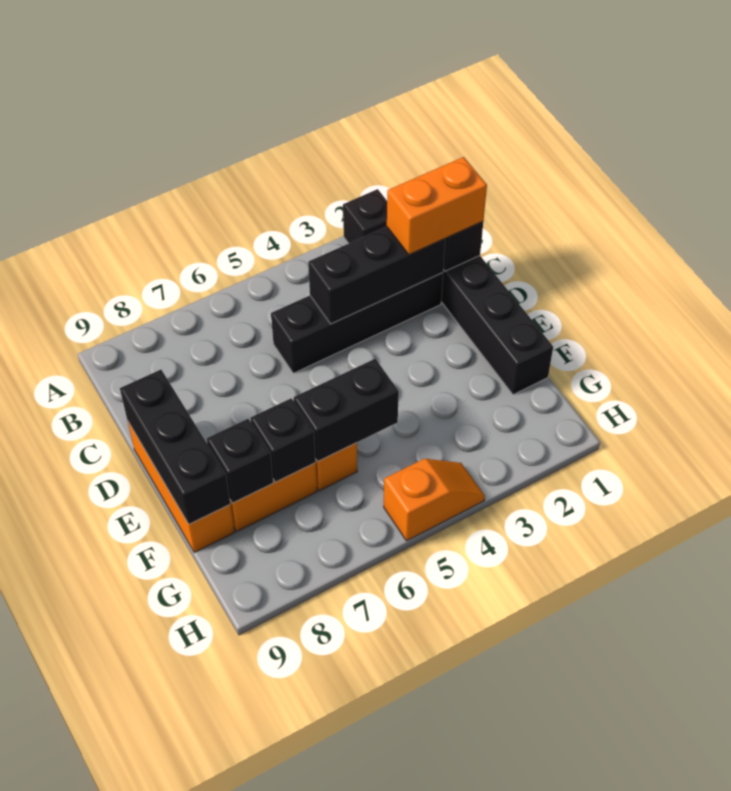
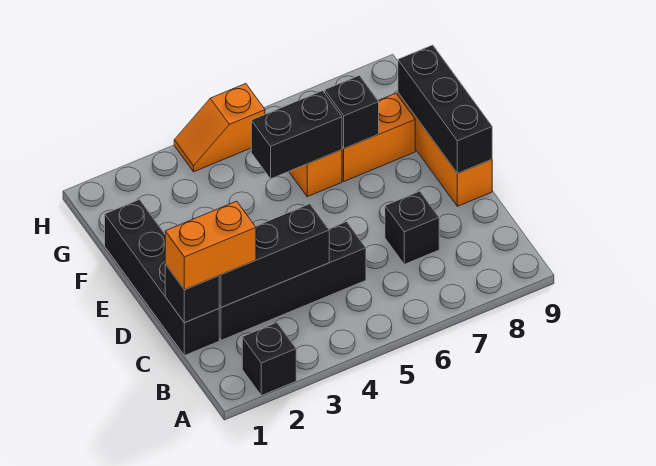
black brick F8 level 2 -> black brick C7 level 1

